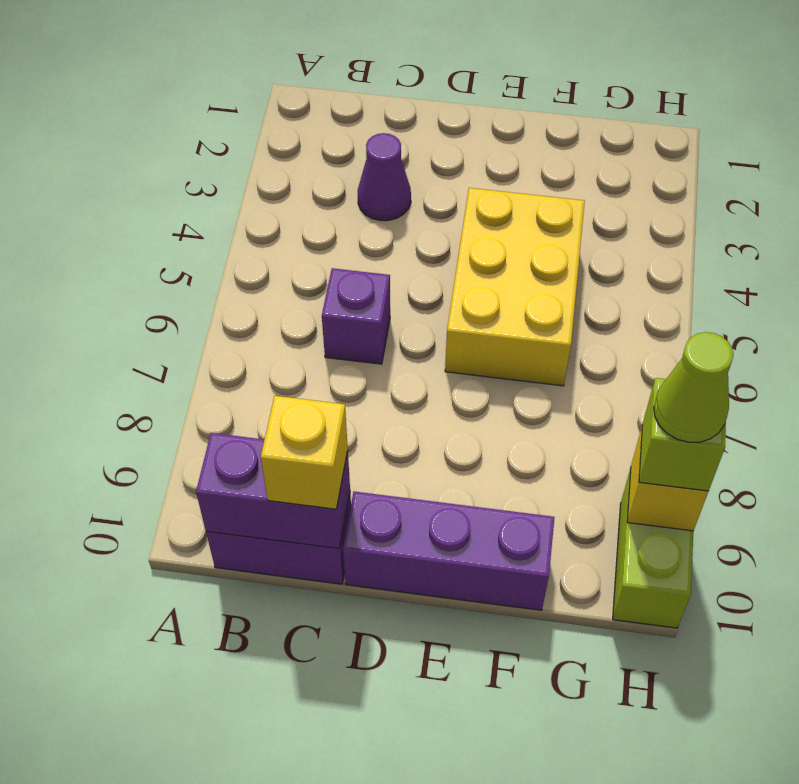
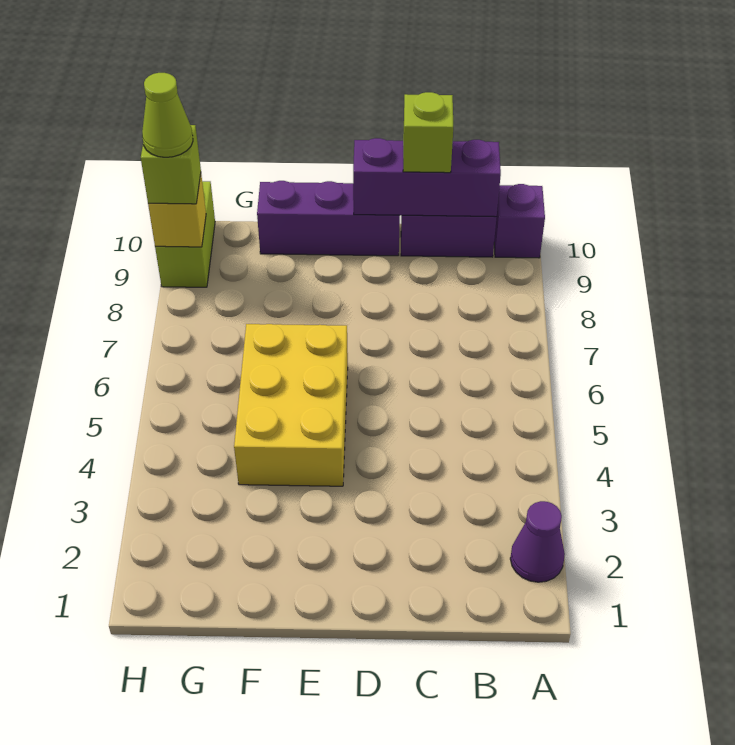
purple brick B10:C10 level 2 -> purple brick B10:D10 level 2
purple cone C3 level 1 -> purple cone A2 level 1
purple brick C6 level 1 -> purple brick A10 level 1
yellow brick C10 level 3 -> lime brick C10 level 3

